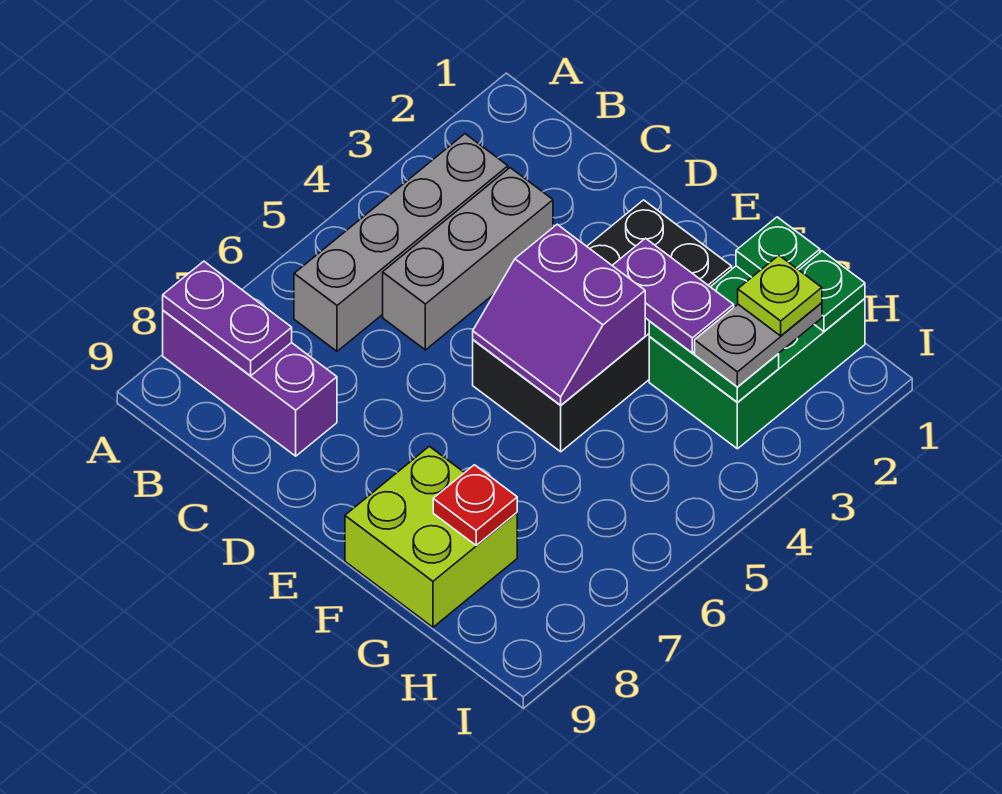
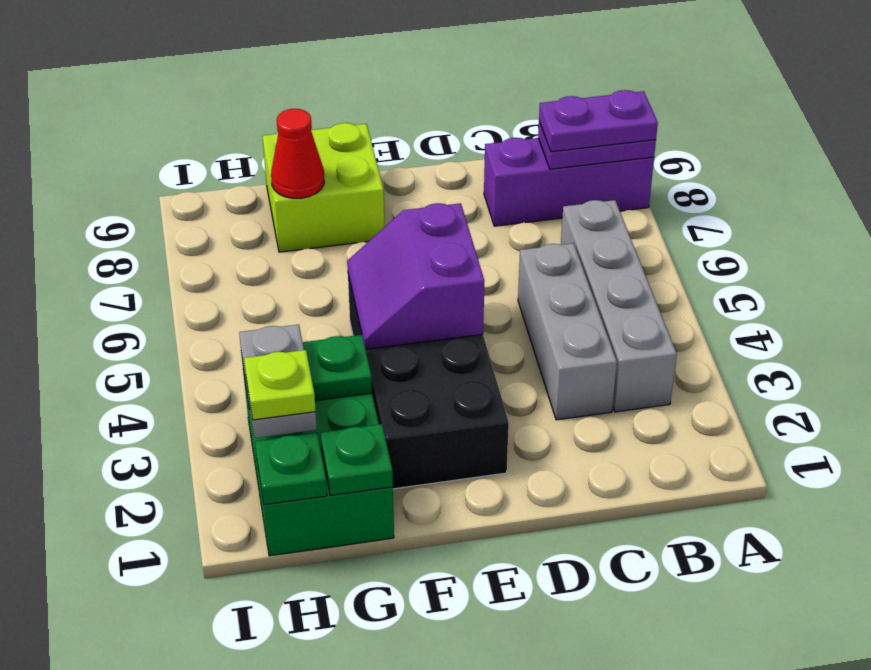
purple slope E4:F5 level 2 top 4 -> purple slope E4:F5 level 2 top E
purple plate F3:G3 level 3 -> purple plate A8:B8 level 3
red plate G8 level 2 -> red cone G8 level 2

